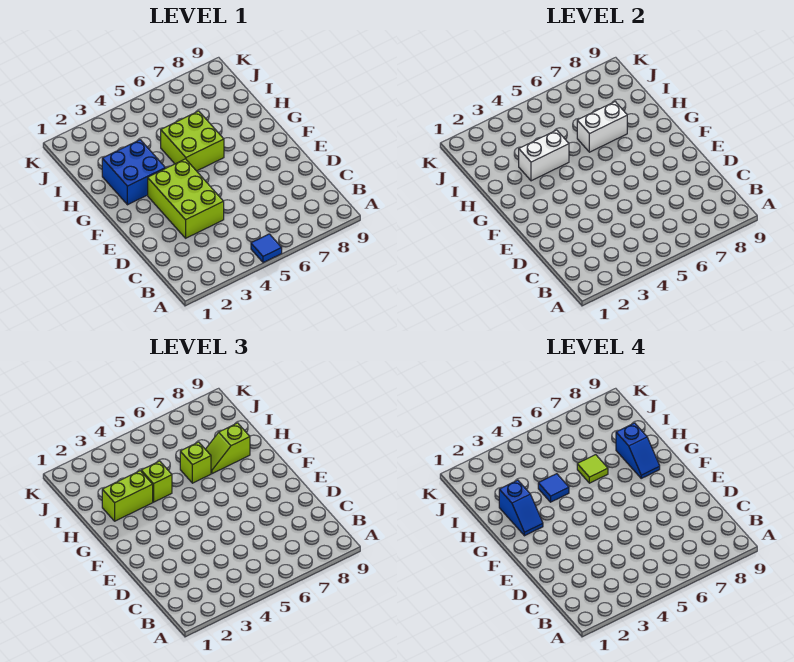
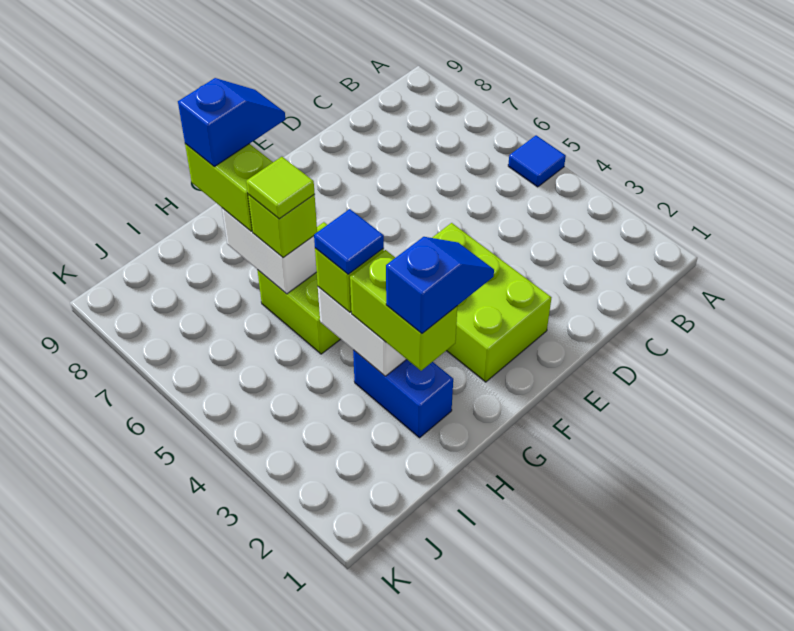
lime brick D3:F4 level 1 -> lime brick E2:F4 level 1
blue brick G2:H3 level 1 -> blue brick H2:H3 level 1
lime slope H7:H8 level 3 top 8 -> lime brick H7:H8 level 3

